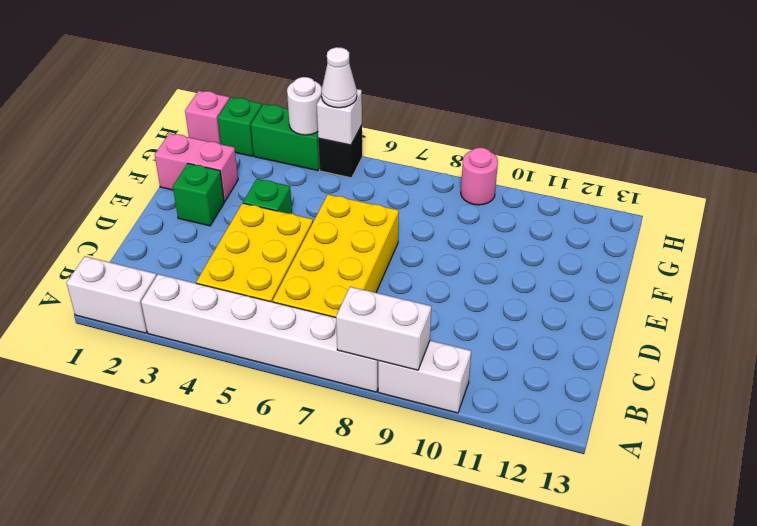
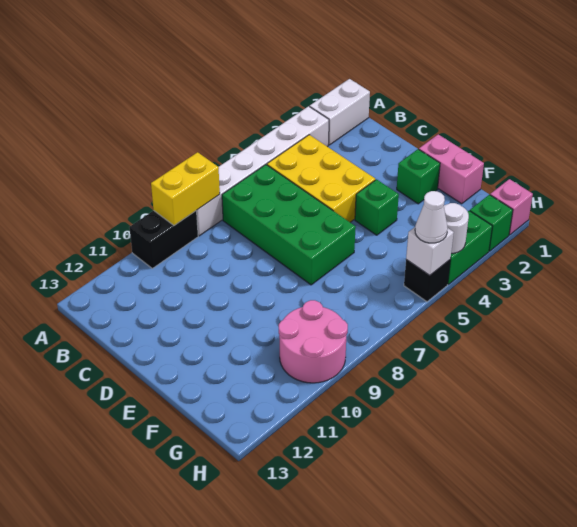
white brick A8:A9 level 2 -> yellow brick A8:A9 level 2
white brick A9:A10 level 1 -> black brick A9:A10 level 1
yellow brick B6:E7 level 1 -> green brick B6:E7 level 1
pink brick F1:F2 level 1 -> pink brick E1:F1 level 1
pink round brick H9 level 1 -> pink round brick G9:H10 level 1

